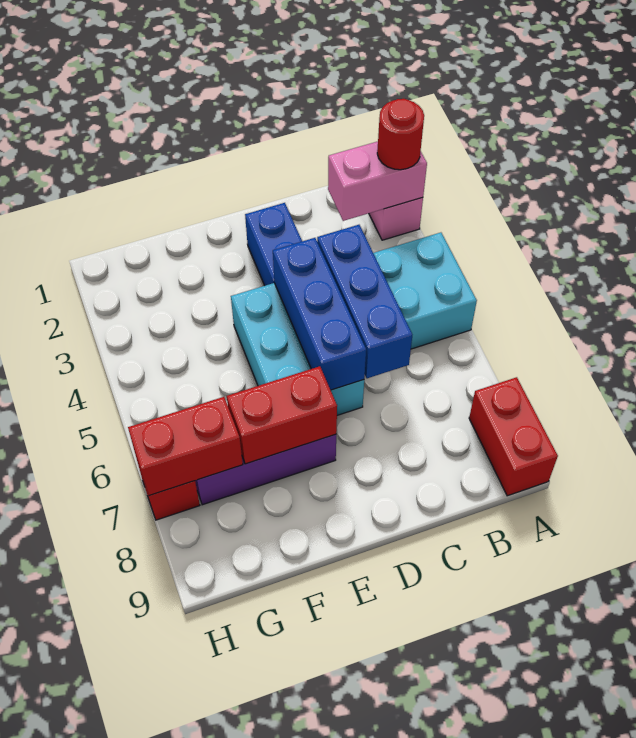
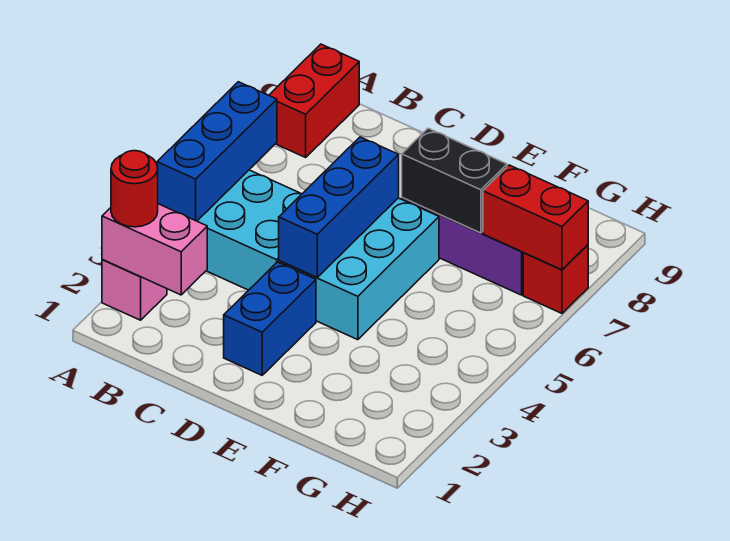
blue brick C4:C6 level 2 -> blue brick A4:A6 level 2
red brick E7:F7 level 2 -> black brick E7:F7 level 2

